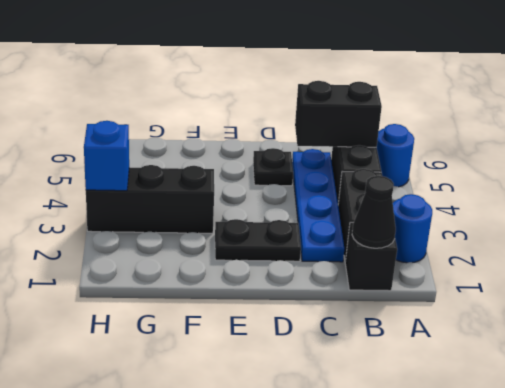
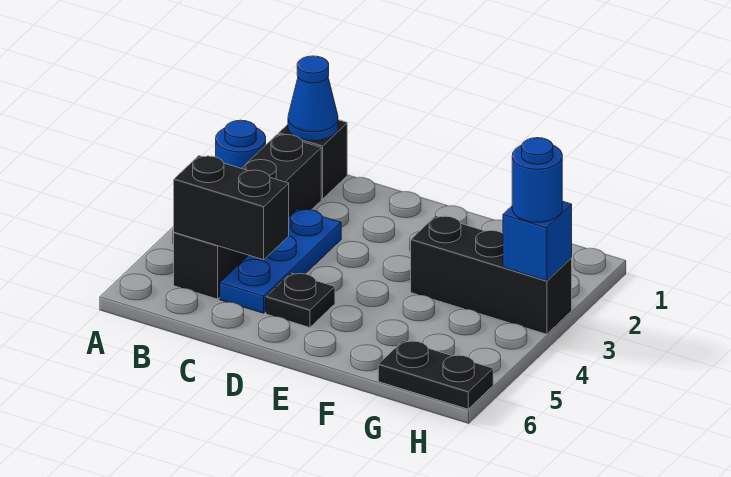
blue round brick A5 level 1 -> blue round brick H3 level 3
black cone B1 level 2 -> blue cone B1 level 2
blue plate C2:C5 level 1 -> blue plate C3:C5 level 1
black plate D2:E2 level 1 -> black plate G6:H6 level 1

